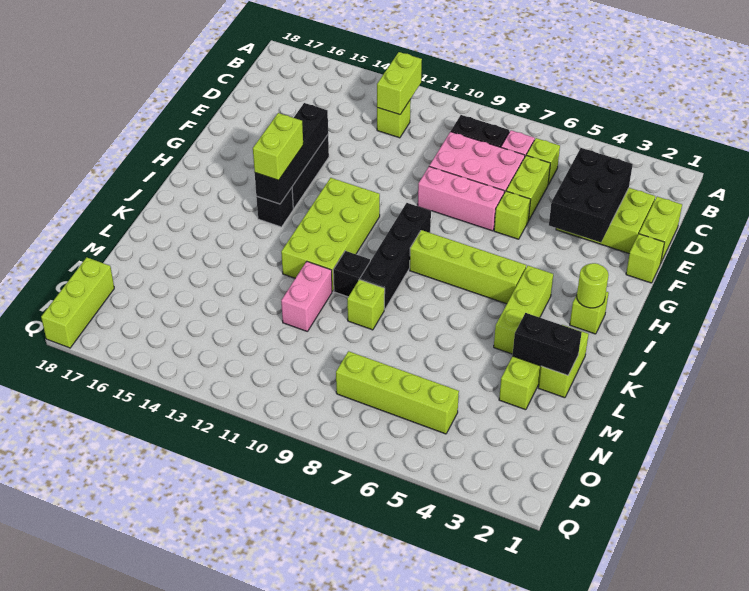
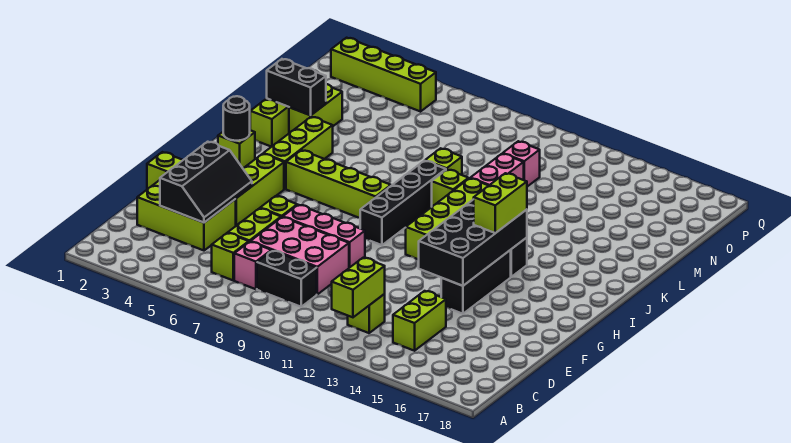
lime brick D1:E1 level 1 -> lime brick C14:D14 level 1
black brick D3:F4 level 2 -> black slope D3:F4 level 2 top 3
black brick F14:I14 level 2 -> black brick F13:I14 level 2
lime round brick I2 level 2 -> black round brick I2 level 2
black brick K10 level 1 -> lime brick K10 level 1
none -> pink brick N11 level 1
lime brick O5:O8 level 1 -> lime brick P2:P5 level 1
lime brick O18:Q18 level 1 -> lime brick F4:H4 level 1

